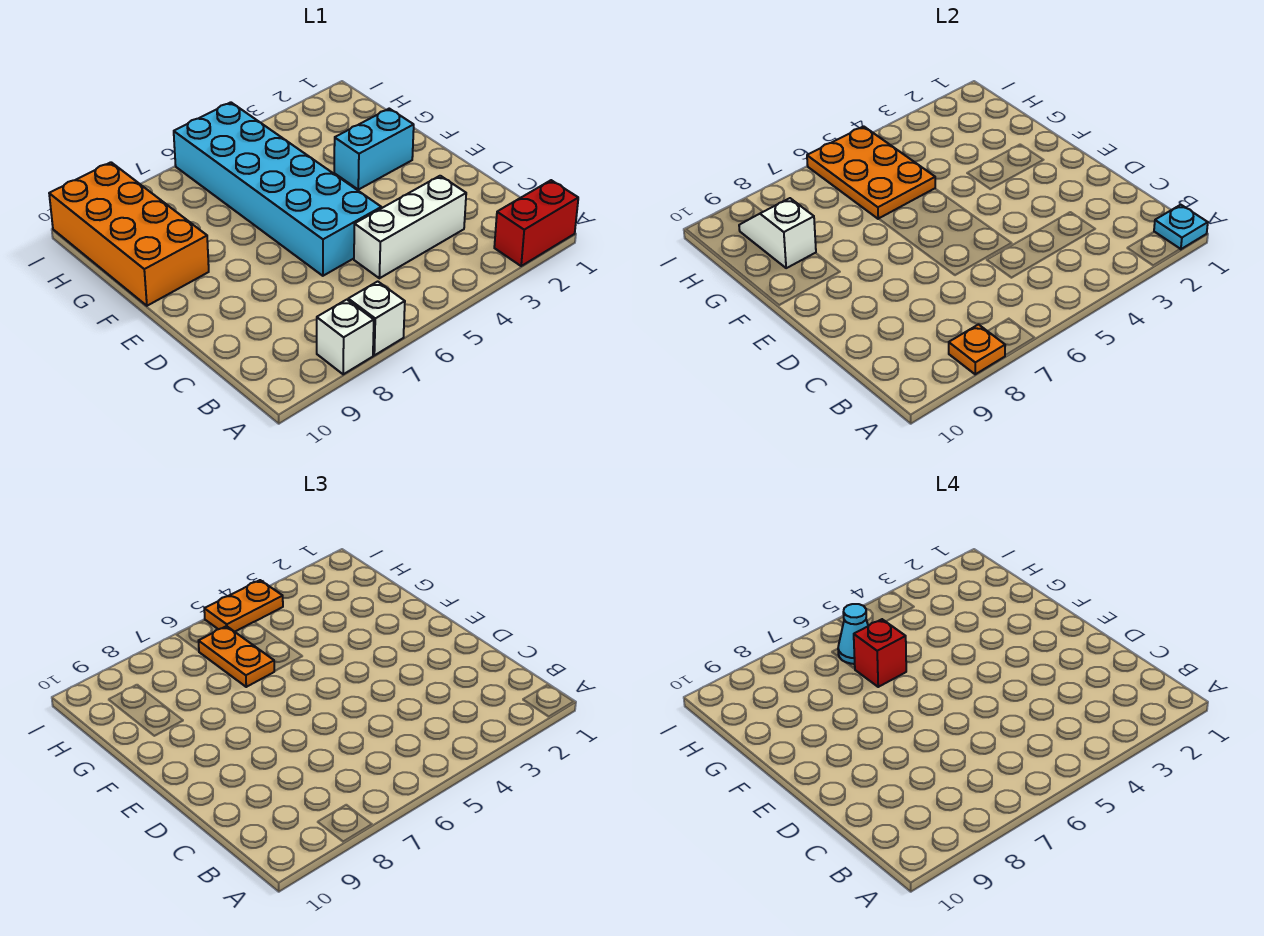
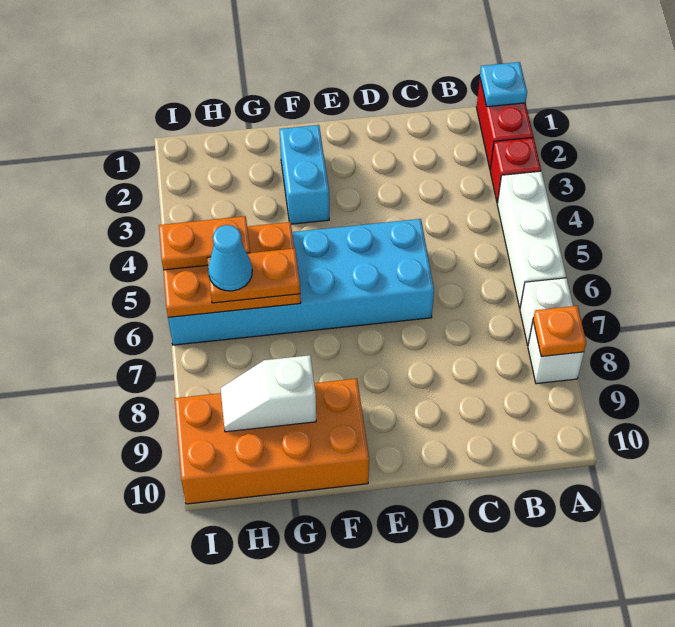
white brick C3:C5 level 1 -> white brick A4:A6 level 1
red brick G6 level 4 -> red brick A3 level 1
orange plate I4:I5 level 3 -> orange plate H5:I5 level 3

